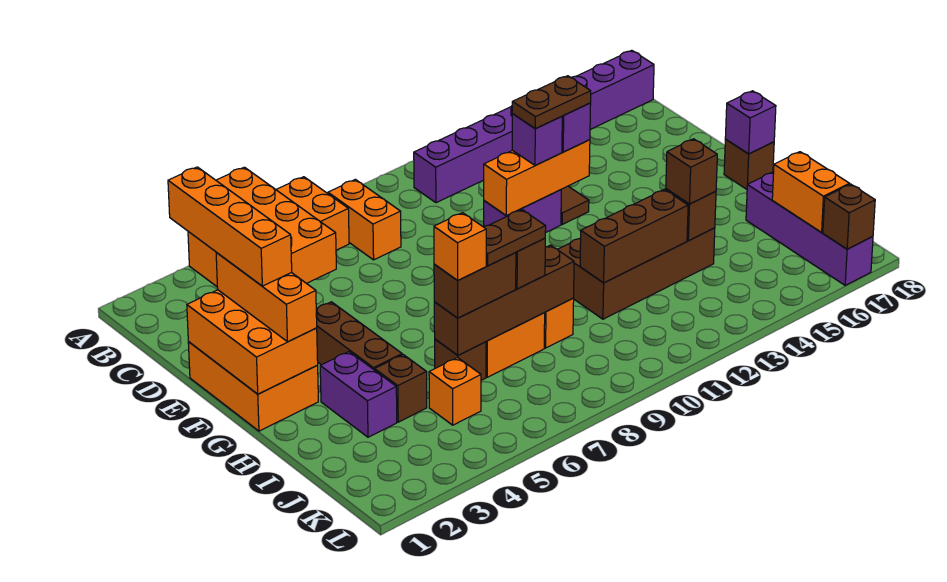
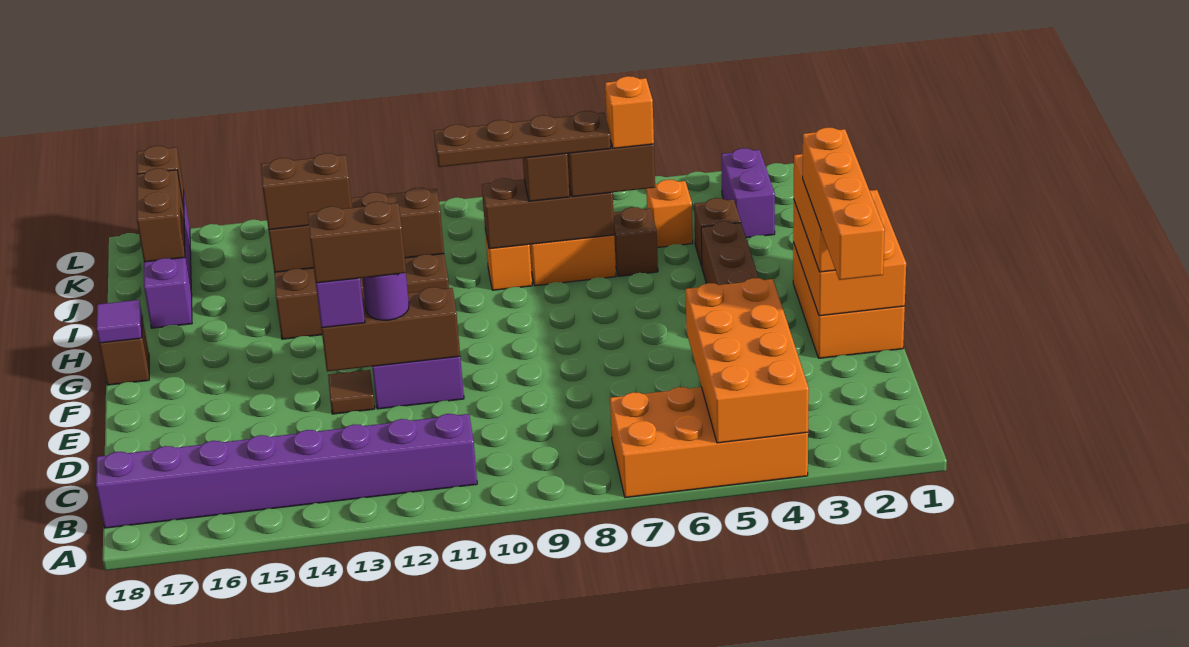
orange brick B8:C8 level 1 -> none
orange brick E11:E13 level 2 -> brown brick E11:E13 level 2
purple brick E12 level 3 -> purple round brick E12 level 3
brown plate E12:E13 level 4 -> brown brick E12:E13 level 4
purple brick G18 level 2 -> purple tile G18 level 2
purple brick H3:I3 level 1 -> purple brick J3:K3 level 1
brown brick I6:I9 level 2 -> brown brick I7:I9 level 2
brown plate I7:I8 level 4 -> brown plate I7:I10 level 4
brown brick I14 level 3 -> brown brick I13:I14 level 3
orange brick J17:K17 level 2 -> brown brick J17:K17 level 2

